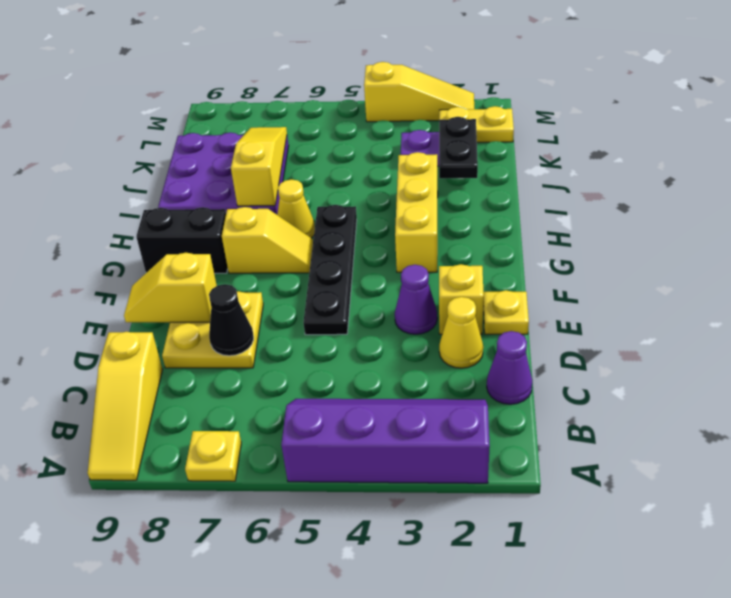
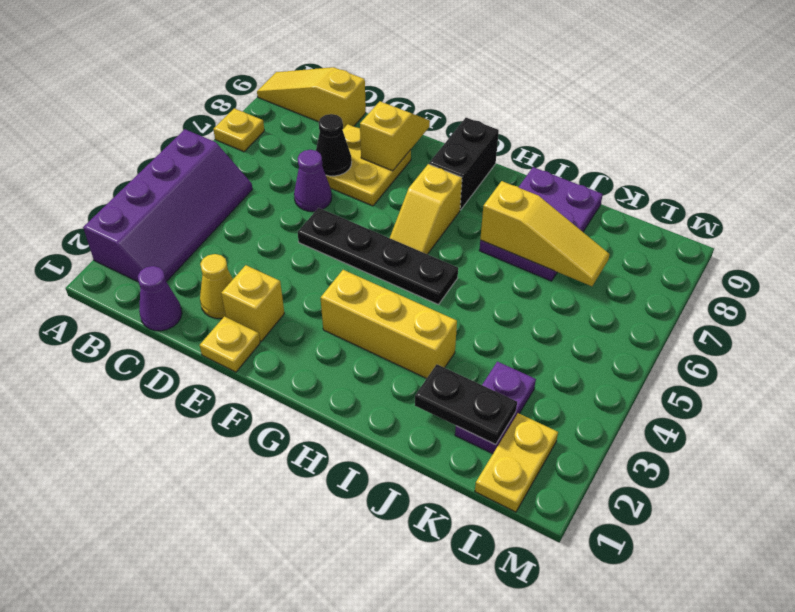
purple cone E3 level 1 -> purple cone D6 level 1
yellow cone H6 level 1 -> none
purple plate I7:K9 level 1 -> purple plate I7:J9 level 1
yellow slope M2:M4 level 1 top 4 -> none

